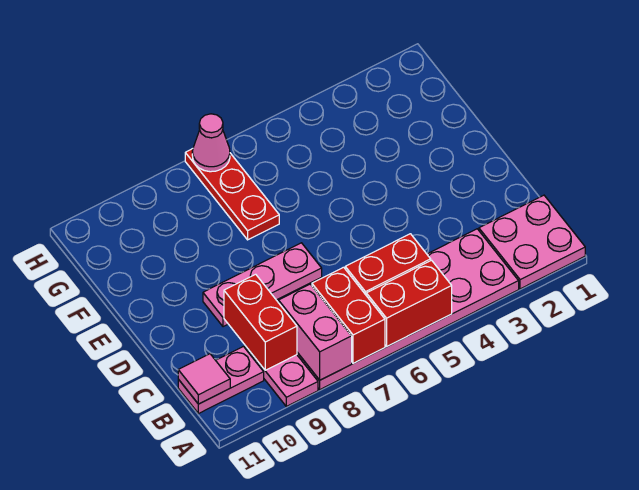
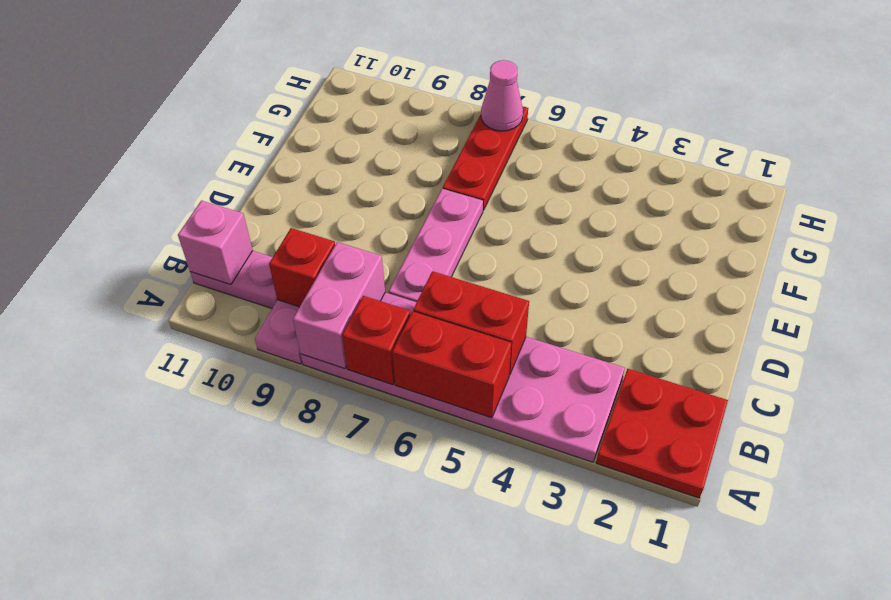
pink plate A1:B2 level 1 -> red plate A1:B2 level 1
red brick A7:B7 level 2 -> red brick A7 level 2
red brick B9:C9 level 2 -> red brick B9 level 2
pink tile B11 level 2 -> pink brick B11 level 2
pink plate D7:D9 level 1 -> pink plate C7:E7 level 1

